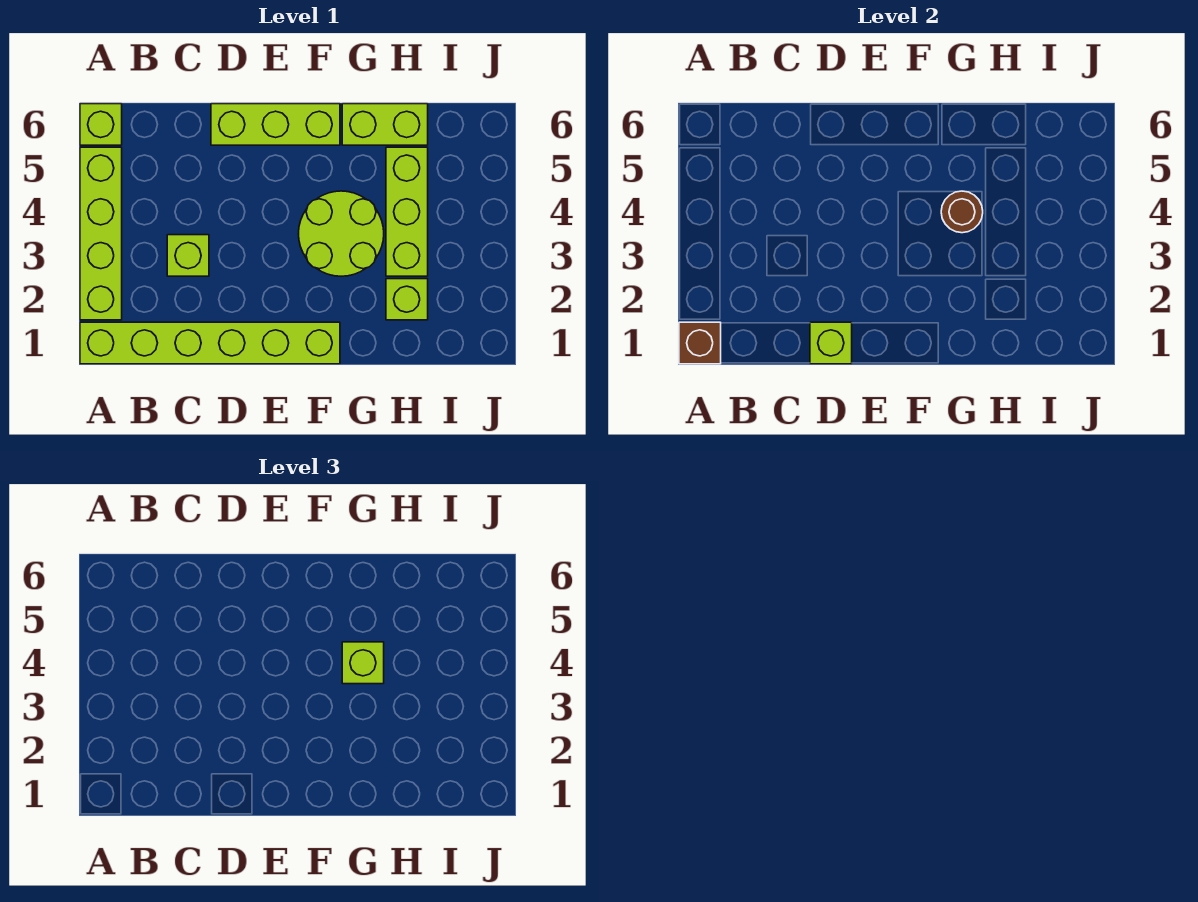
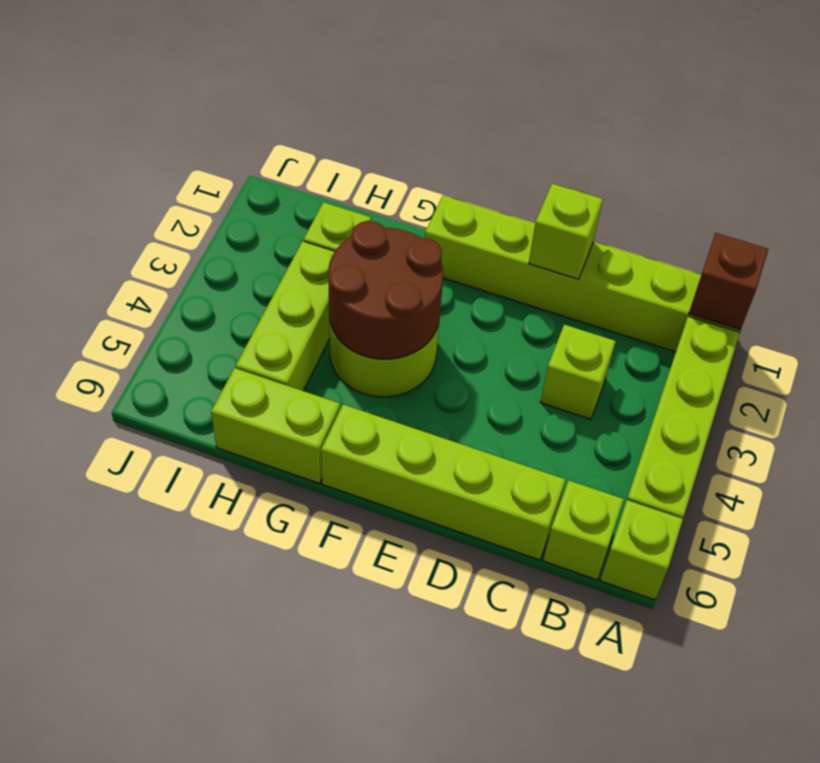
lime brick D6:F6 level 1 -> lime brick C6:F6 level 1
brown round brick G4 level 2 -> brown round brick F3:G4 level 2
lime brick G4 level 3 -> lime brick B6 level 1

